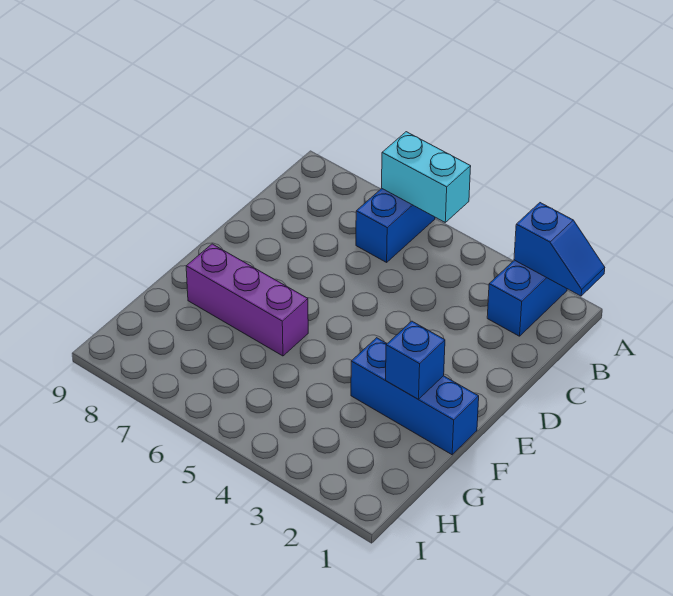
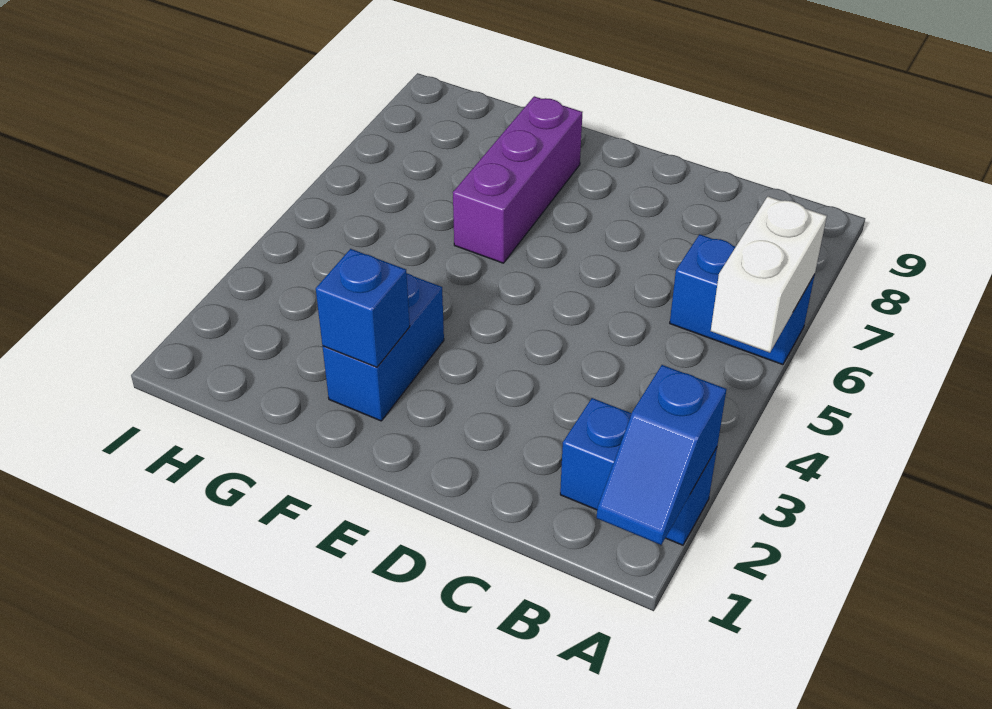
cyan brick A5:A6 level 2 -> white brick A5:A6 level 2
blue brick F1:F3 level 1 -> blue brick F2:F3 level 1

